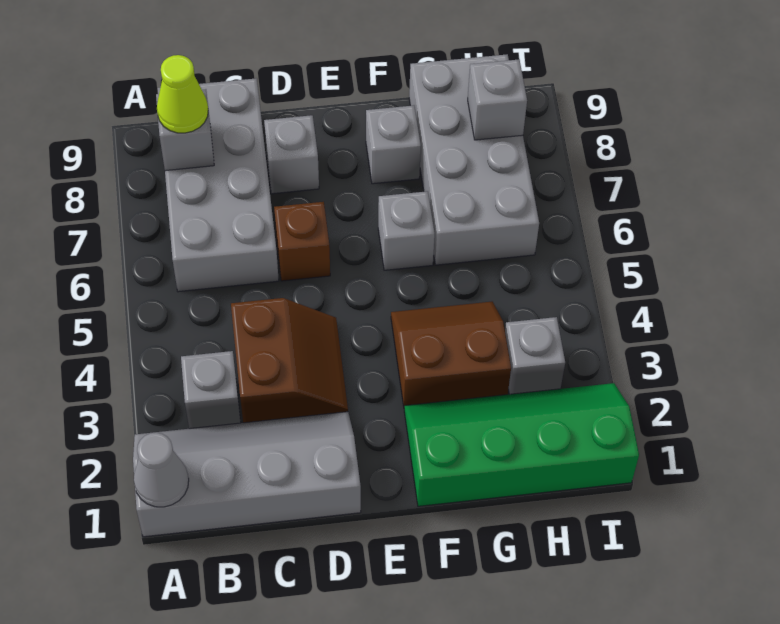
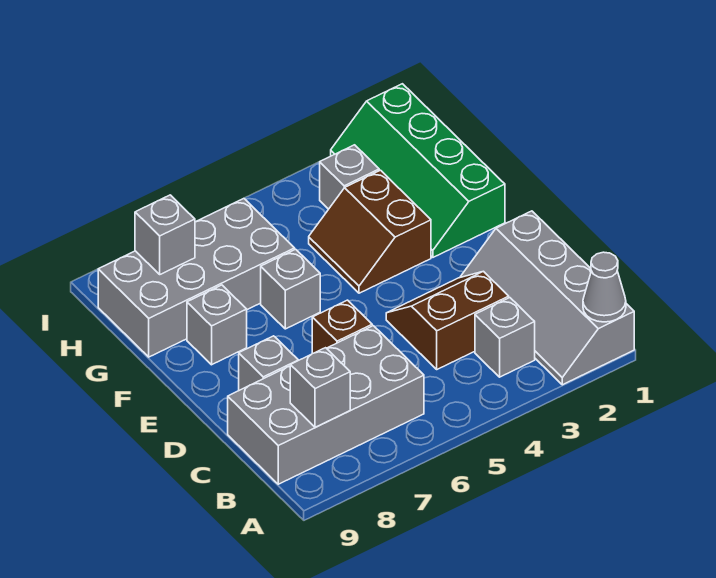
lime cone B8 level 3 -> none

